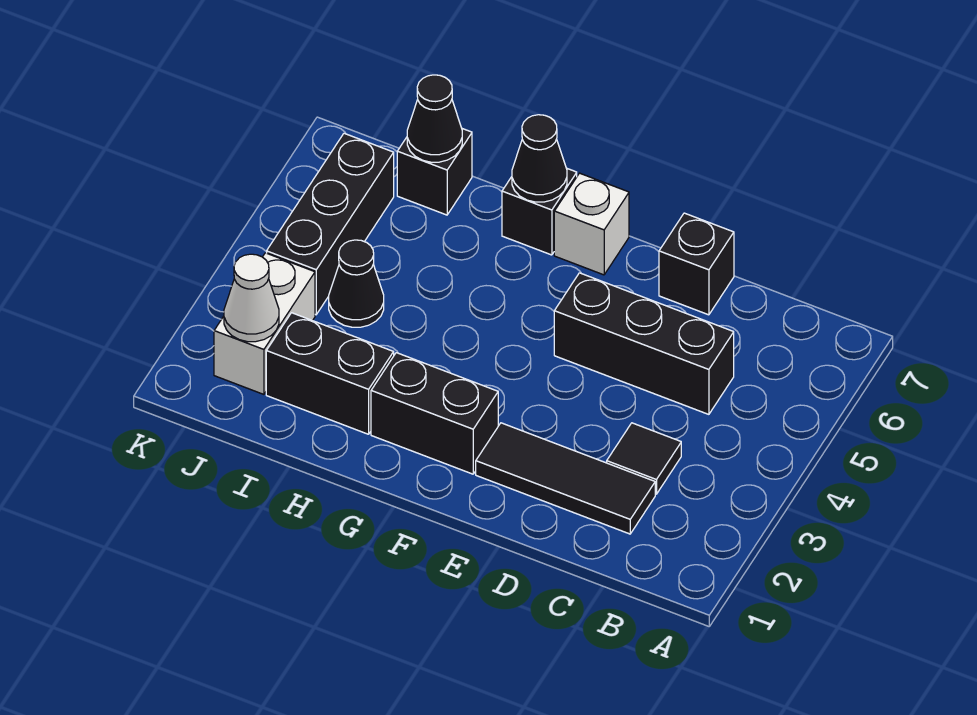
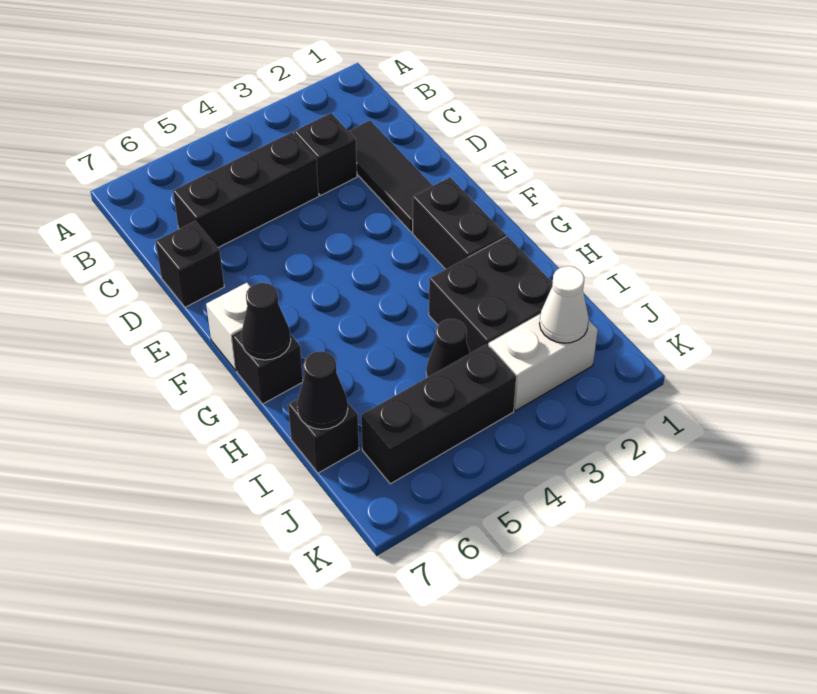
black tile C3 level 1 -> black brick C3 level 1
black brick C5:E5 level 1 -> black brick C4:C6 level 1
black brick H2:I2 level 1 -> black brick H2:I3 level 1

